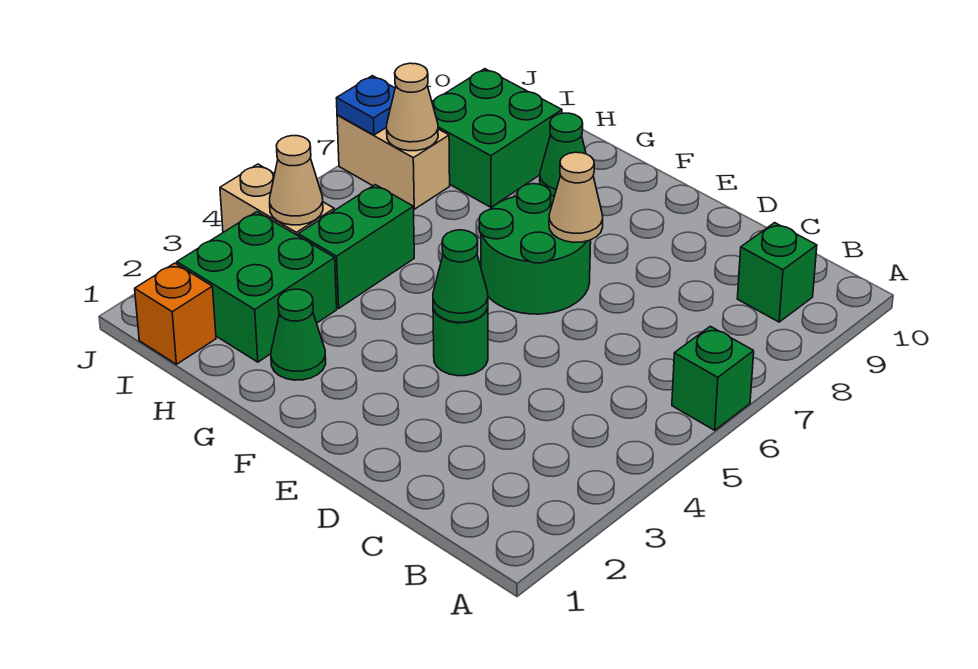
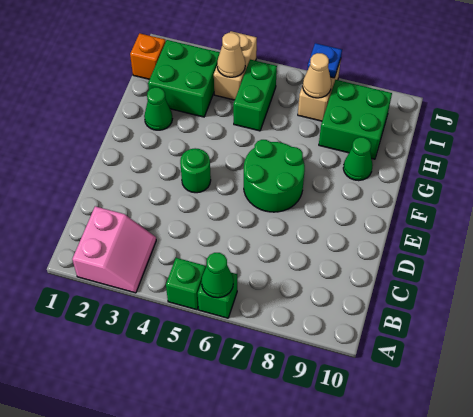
none -> pink slope A2:B3 level 1 top 2
green brick B9 level 1 -> green brick A5 level 1
green cone E4 level 2 -> green cone A6 level 2
tan cone E7 level 2 -> none
green brick H4:H5 level 1 -> green brick H5:I5 level 1

